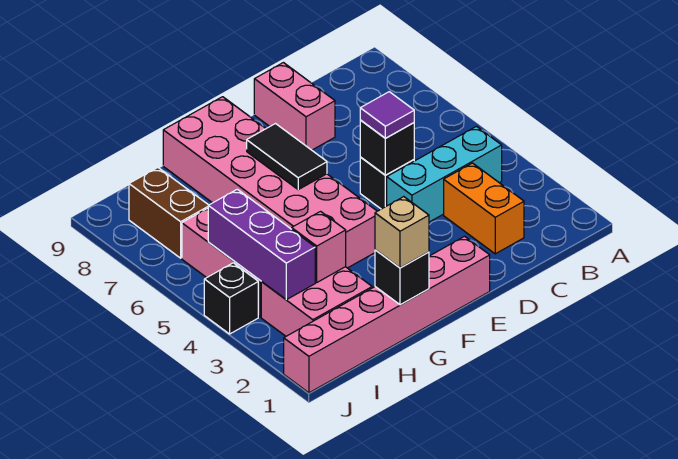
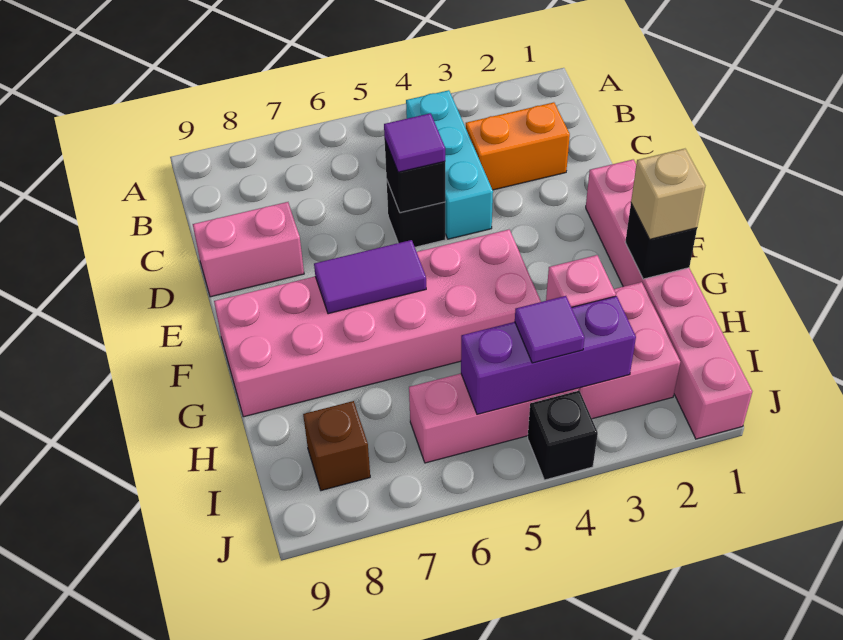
black tile F6:F7 level 2 -> purple tile F6:F7 level 2
none -> purple tile I4 level 3
brown brick I7:I8 level 1 -> brown brick I8 level 1

